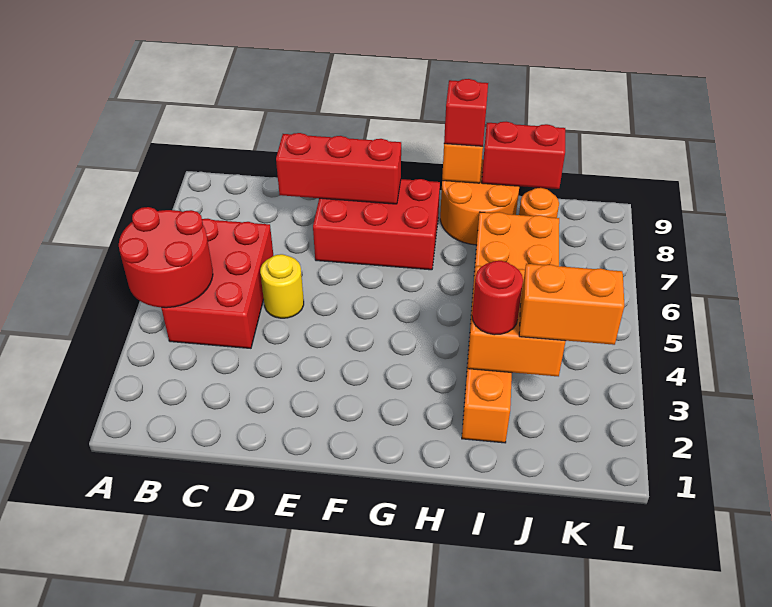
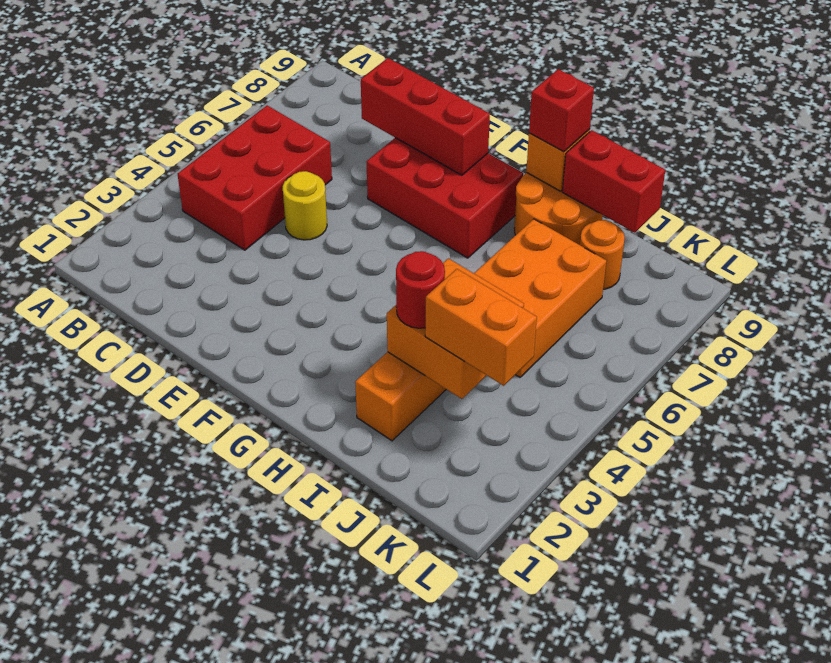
red round brick A4:B5 level 2 -> none

